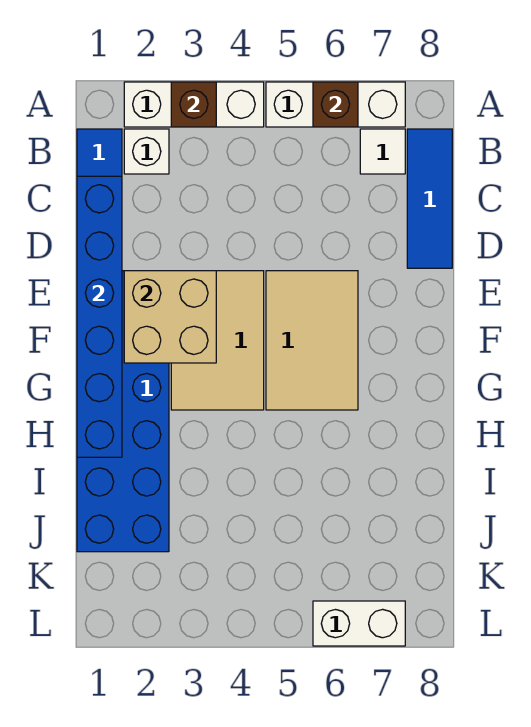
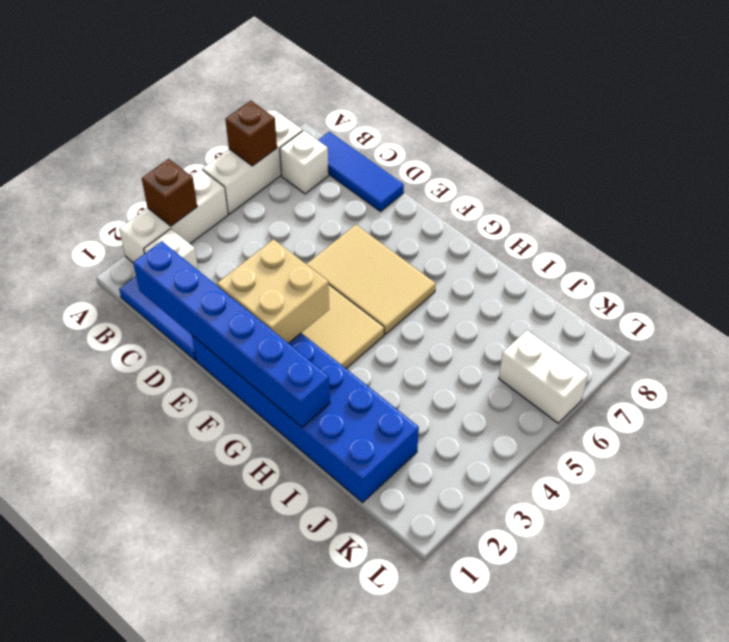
white tile B7 level 1 -> white brick B7 level 1
white brick L6:L7 level 1 -> white brick K6:L6 level 1

